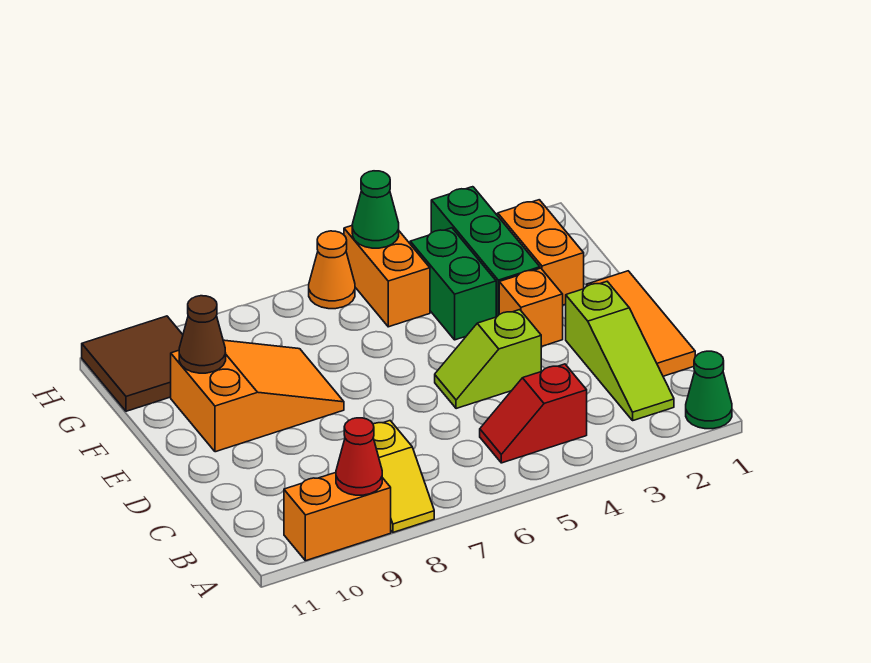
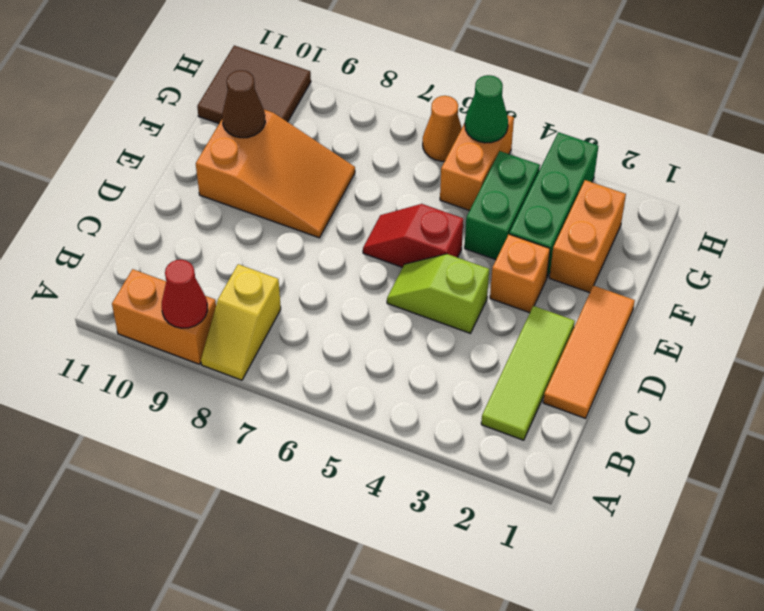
green cone A1 level 1 -> none
lime slope B2:D2 level 1 top D -> lime tile B2:D2 level 1
red slope B4:B5 level 1 top 4 -> red slope E5:E6 level 1 top 5

